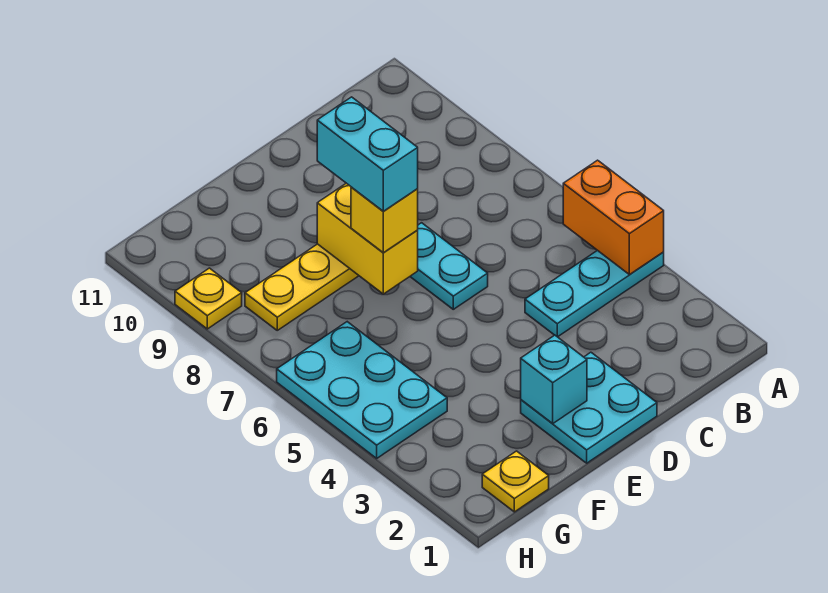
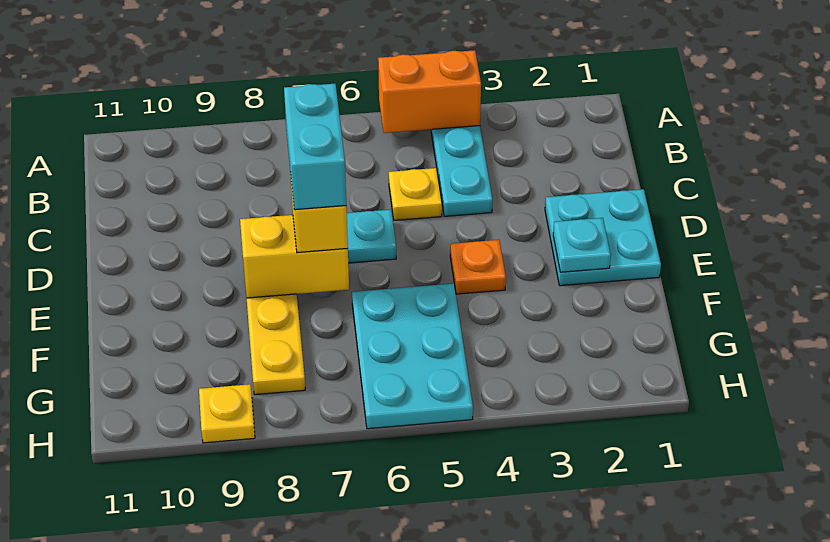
cyan brick E2 level 2 -> cyan plate E2 level 2
none -> orange plate E4 level 1
cyan brick E7:E8 level 4 -> cyan brick D7:E7 level 4
yellow plate G1 level 1 -> yellow plate C5 level 1
cyan plate G4:H6 level 1 -> cyan plate F5:H6 level 1

